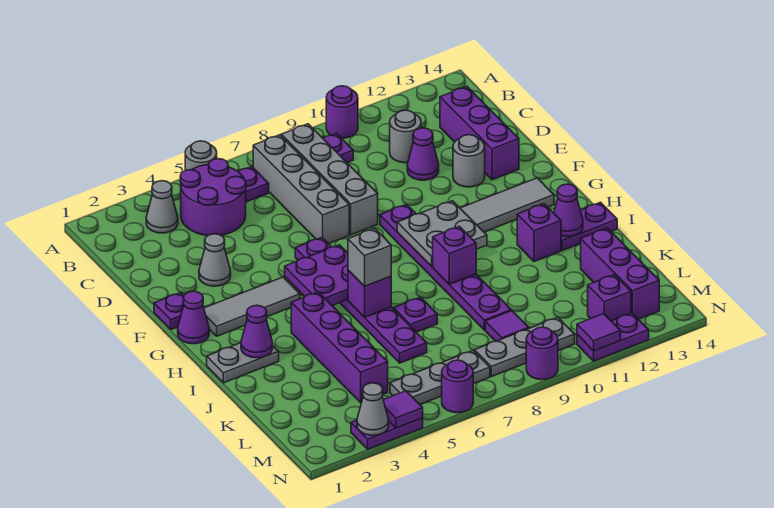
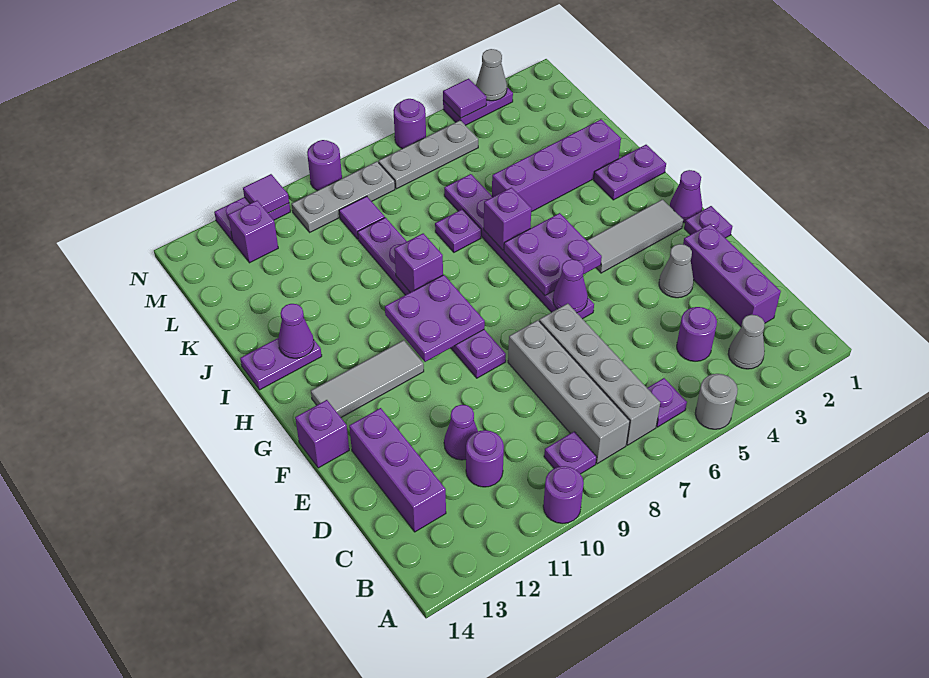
purple round brick B4:C5 level 1 -> purple round brick C4 level 1
grey round brick C11 level 1 -> purple round brick C11 level 1
grey round brick E12 level 1 -> none
grey plate G9:H10 level 2 -> purple plate G9:H10 level 2
grey plate I1:I2 level 1 -> purple plate I1:I2 level 1
purple cone I2 level 2 -> purple cone F6 level 2
purple brick I4:L4 level 1 -> purple brick J2:J5 level 1
grey brick I6 level 3 -> none
purple brick I12 level 1 -> purple brick F14 level 1
purple brick K13:M13 level 1 -> purple brick C2:E2 level 1

